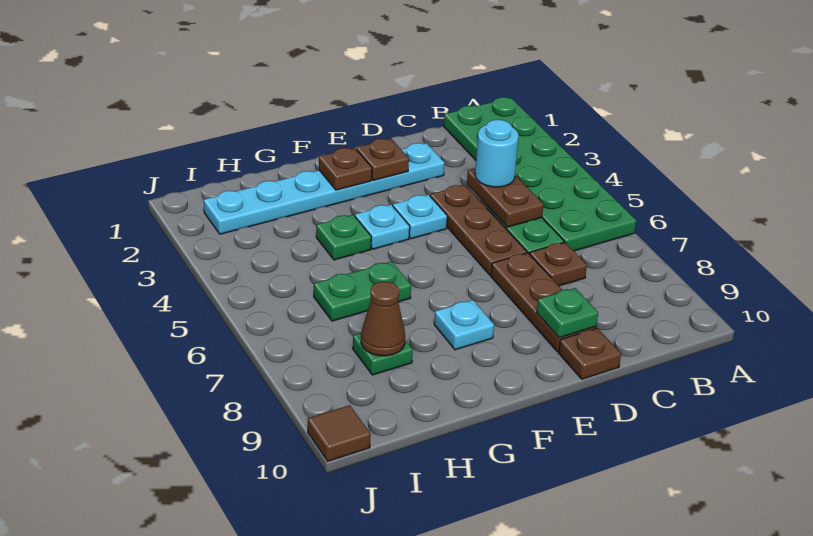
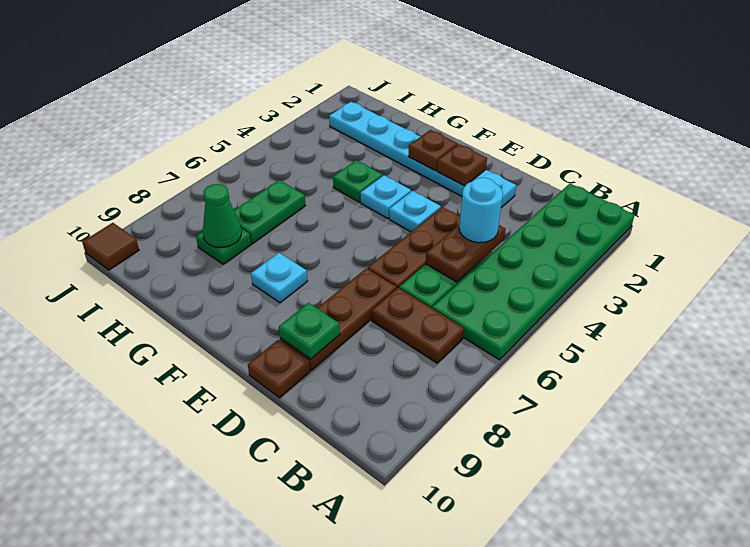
brown plate C7 level 1 -> brown plate B7:C7 level 1
green plate G6:H6 level 1 -> green plate H6:H7 level 1
brown cone H8 level 2 -> green cone H8 level 2

